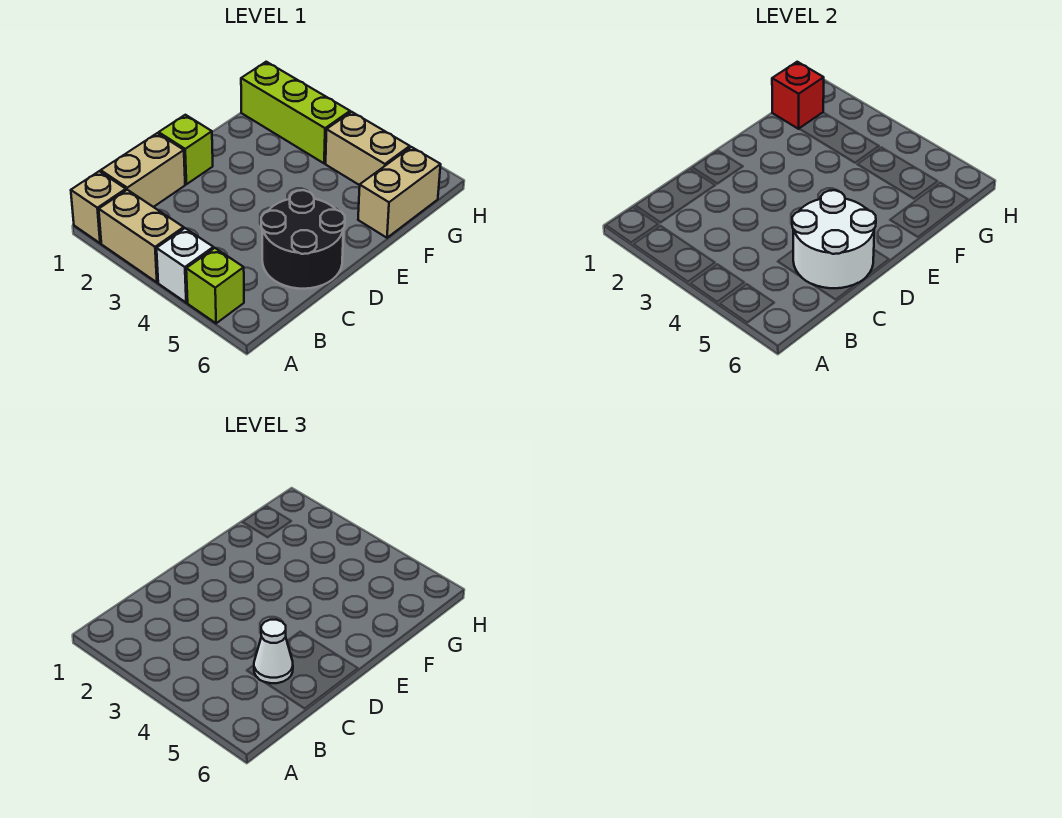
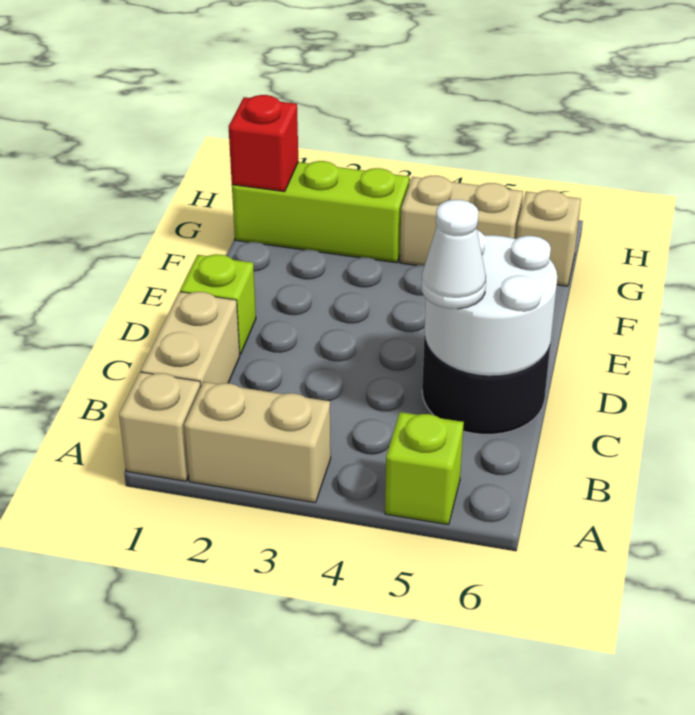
white brick A4 level 1 -> none
tan brick F6:G6 level 1 -> tan brick G6 level 1

